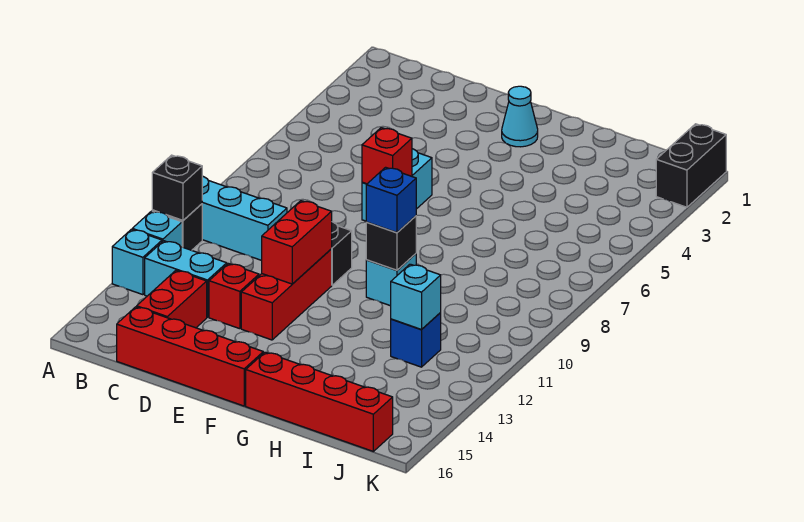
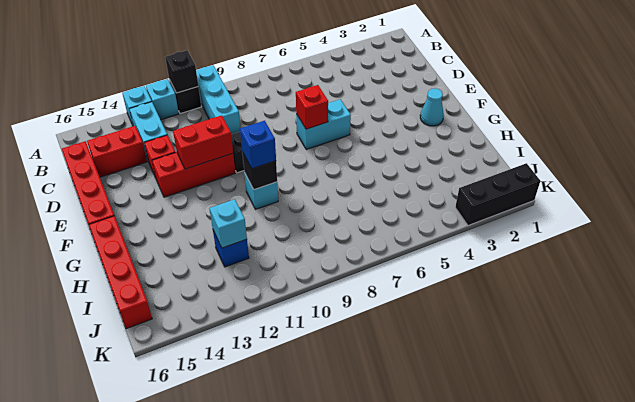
black brick K1:K2 level 1 -> black brick K1:K3 level 1

